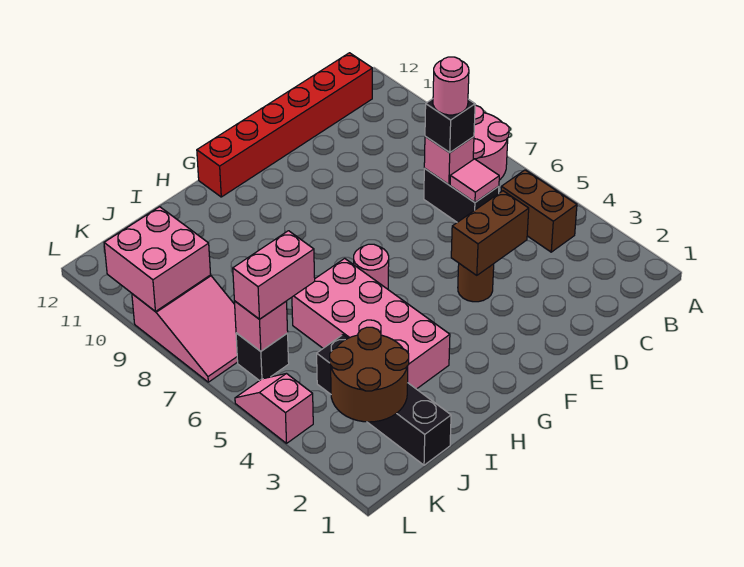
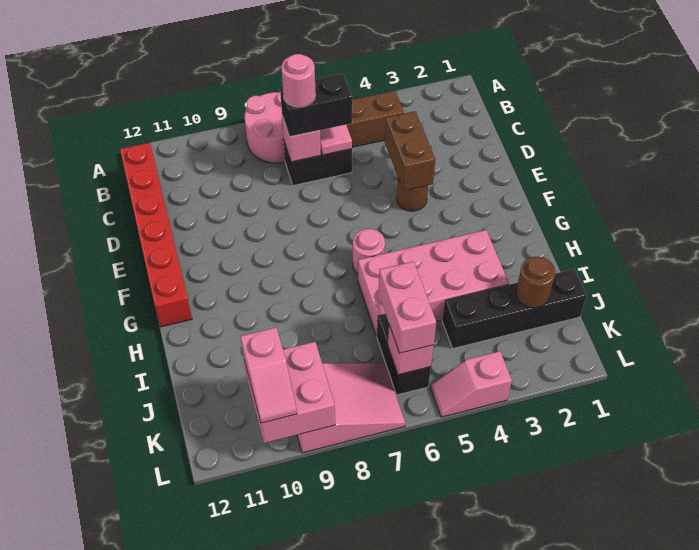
black brick C7 level 3 -> black brick C6:C7 level 3
brown round brick J2:K3 level 2 -> brown round brick J2 level 2
black brick K6 level 1 -> black brick J6:K6 level 1
none -> pink slope K10:L10 level 3 top K

